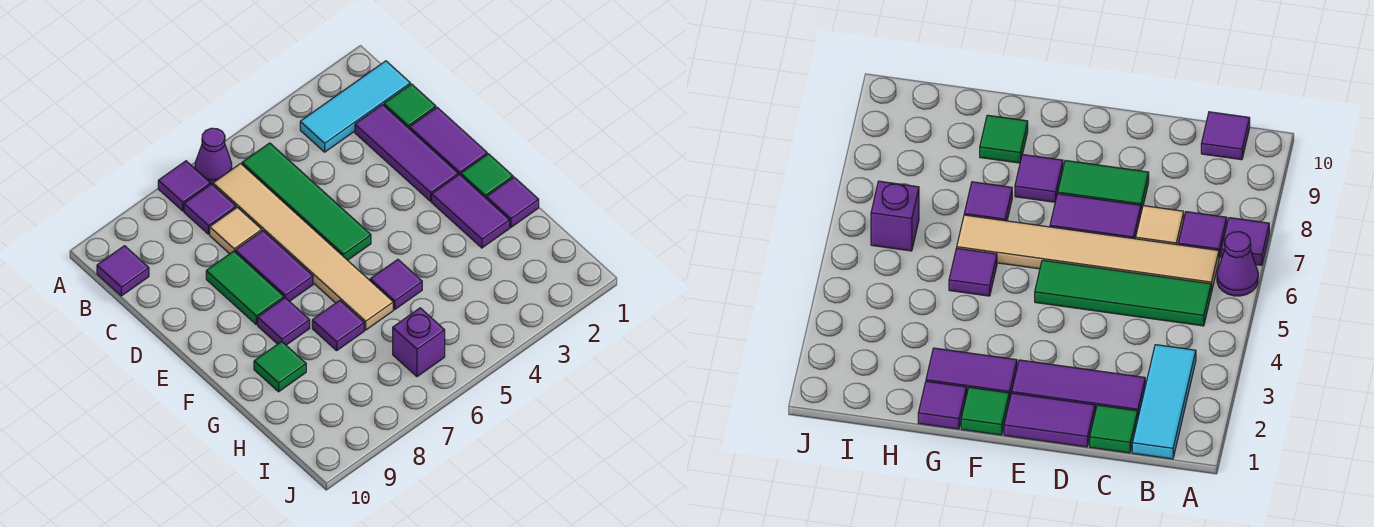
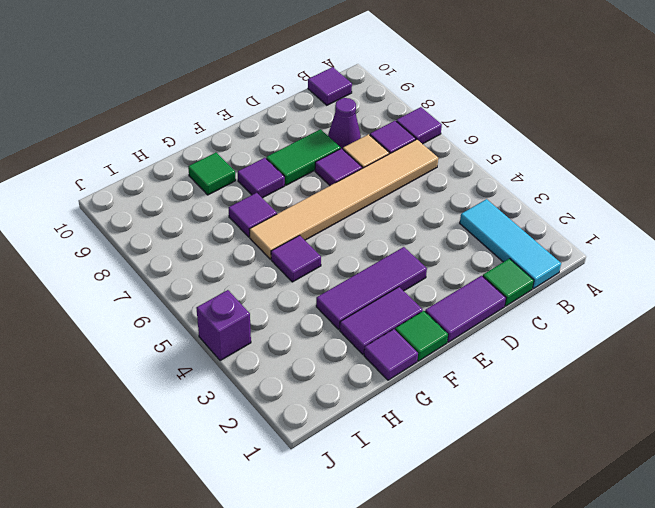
purple cone A6 level 1 -> purple cone C8 level 1
green tile B5:E5 level 1 -> none
purple tile C2:E2 level 1 -> purple tile E3:G3 level 1
purple tile D7:E7 level 1 -> purple tile D7 level 1
purple brick I6 level 1 -> purple brick J4 level 1

